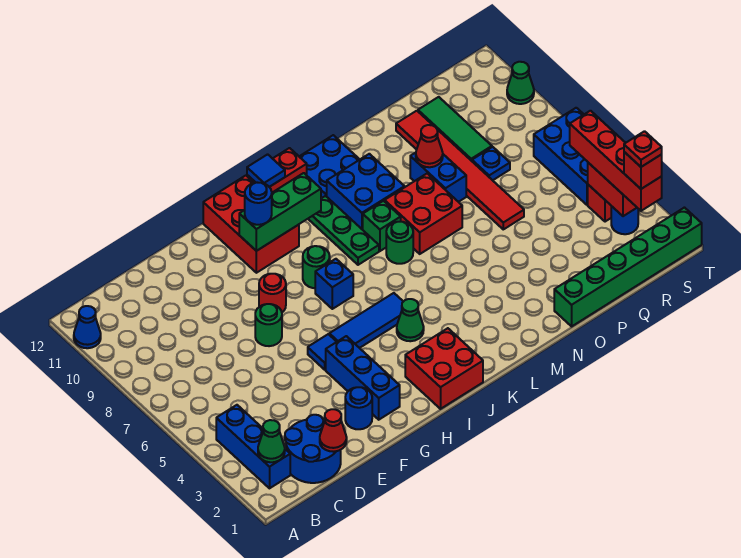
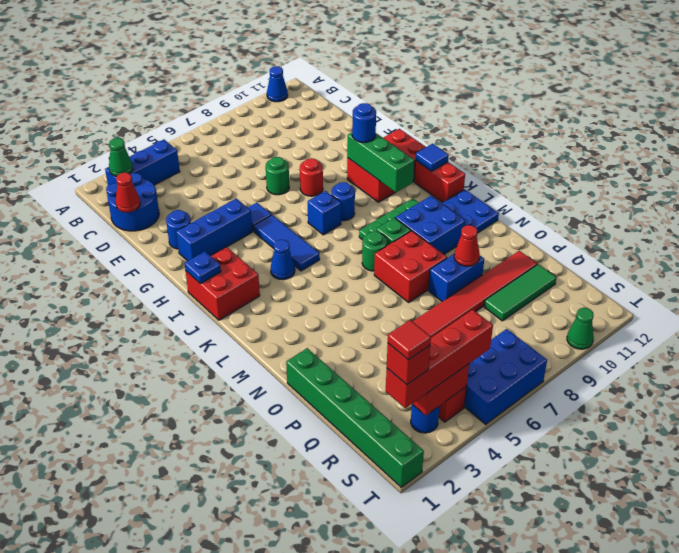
green round brick I8 level 1 -> blue round brick I8 level 1
green cone J4 level 1 -> blue cone J4 level 1
blue plate Q8 level 1 -> blue plate I1 level 2
red plate S2 level 5 -> red tile S2 level 5

